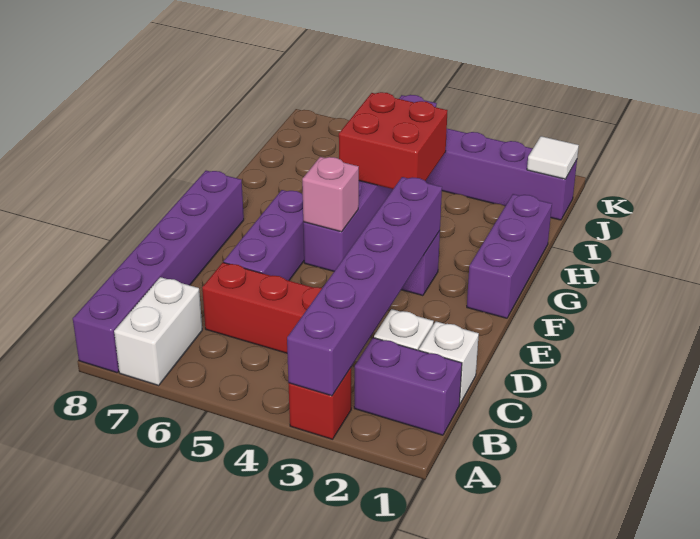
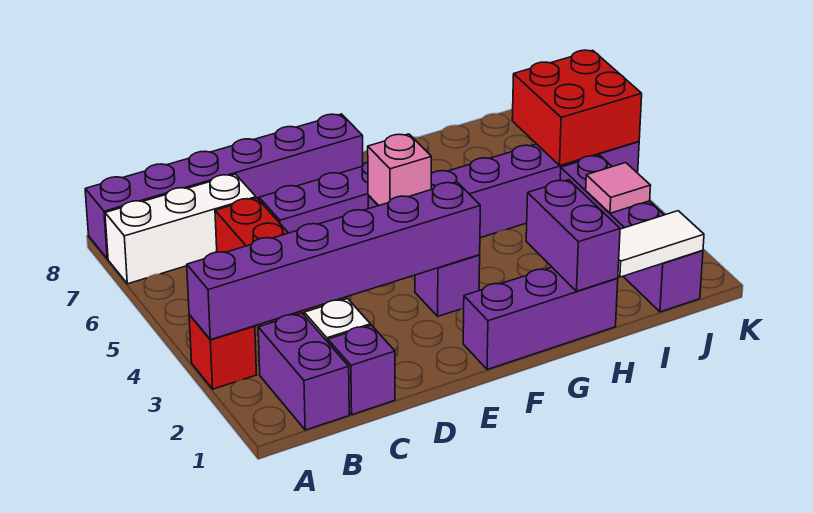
white brick A7:B7 level 1 -> white brick A7:C7 level 1
white brick C1 level 1 -> purple brick C1 level 1
none -> purple brick H1:H2 level 2
red brick H4:I5 level 2 -> red brick J5:K6 level 2
white tile J1 level 2 -> white tile I1:J1 level 2
none -> pink tile J3 level 2

